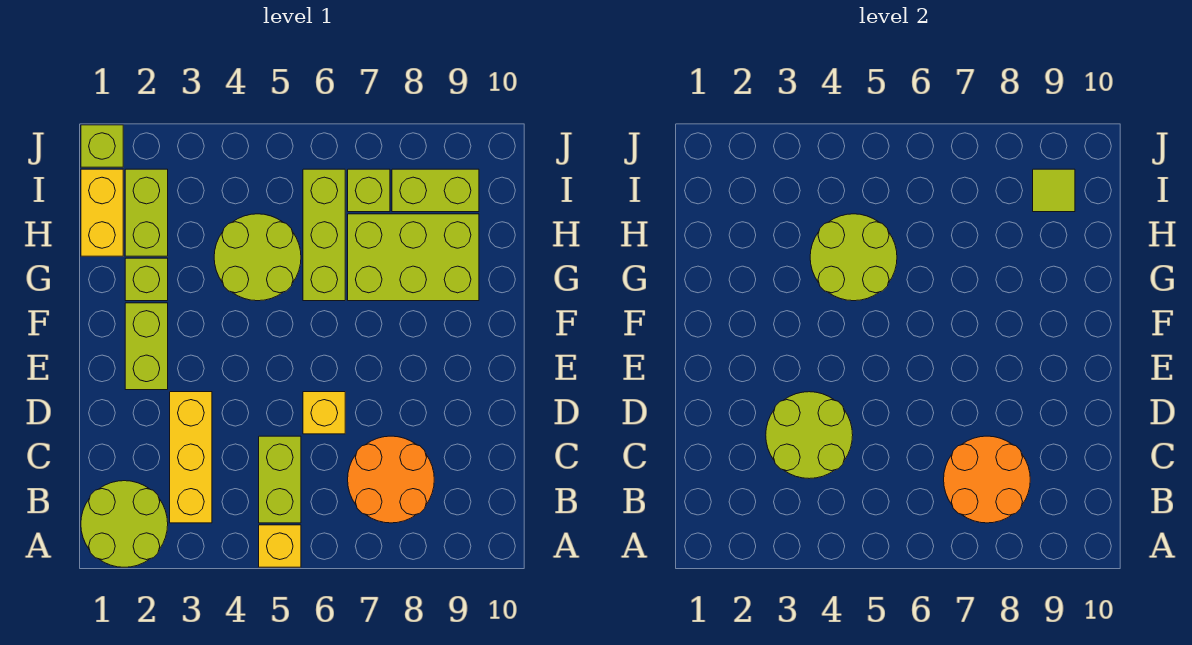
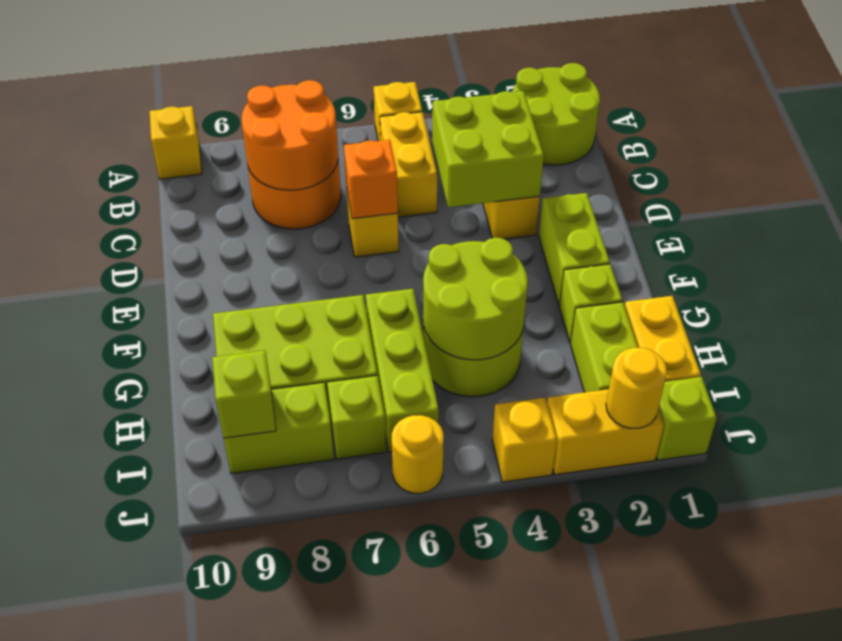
none -> yellow brick A10 level 1
lime brick B5:C5 level 1 -> yellow brick B5:C5 level 1
lime round brick C3:D4 level 2 -> lime brick C3:D4 level 2
none -> orange brick D6 level 2
lime tile I9 level 2 -> lime brick I9 level 2
none -> yellow brick J2:J3 level 1
none -> yellow round brick J2 level 2
none -> yellow brick J4 level 1
none -> yellow round brick J6 level 1

